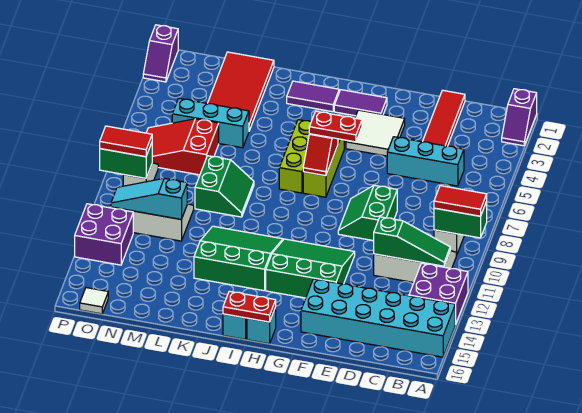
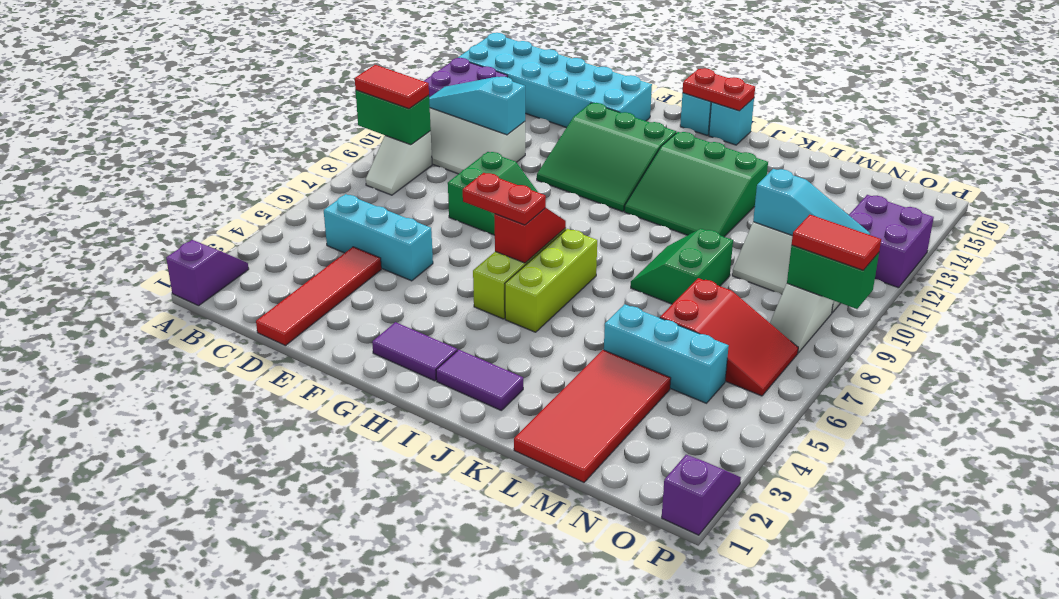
green slope B11:D11 level 2 top D -> cyan slope B11:D11 level 2 top D
white tile F3:G4 level 1 -> none
white tile O16 level 1 -> none

